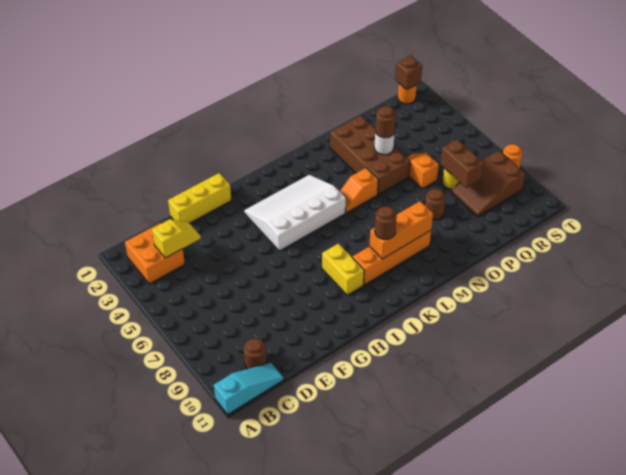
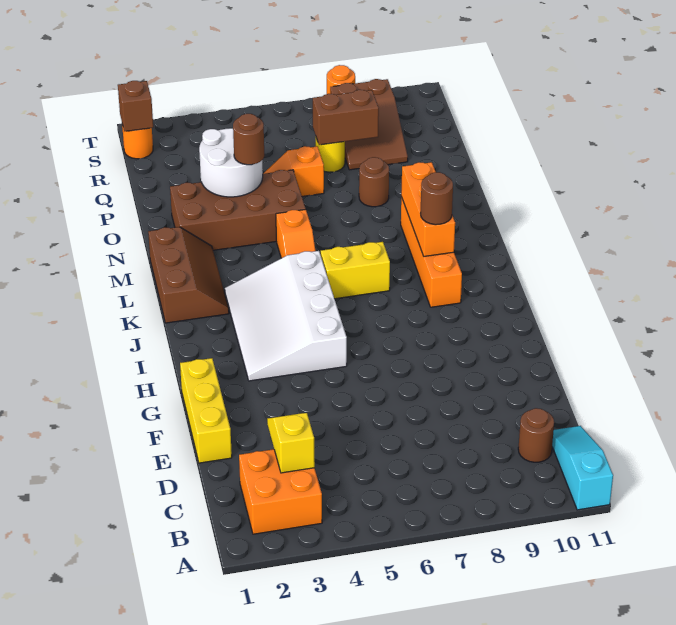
yellow brick I8:I9 level 1 -> yellow brick K6:K7 level 1
none -> brown slope K1:M2 level 1 top 1
white round brick O4 level 2 -> white round brick O3:P4 level 2

